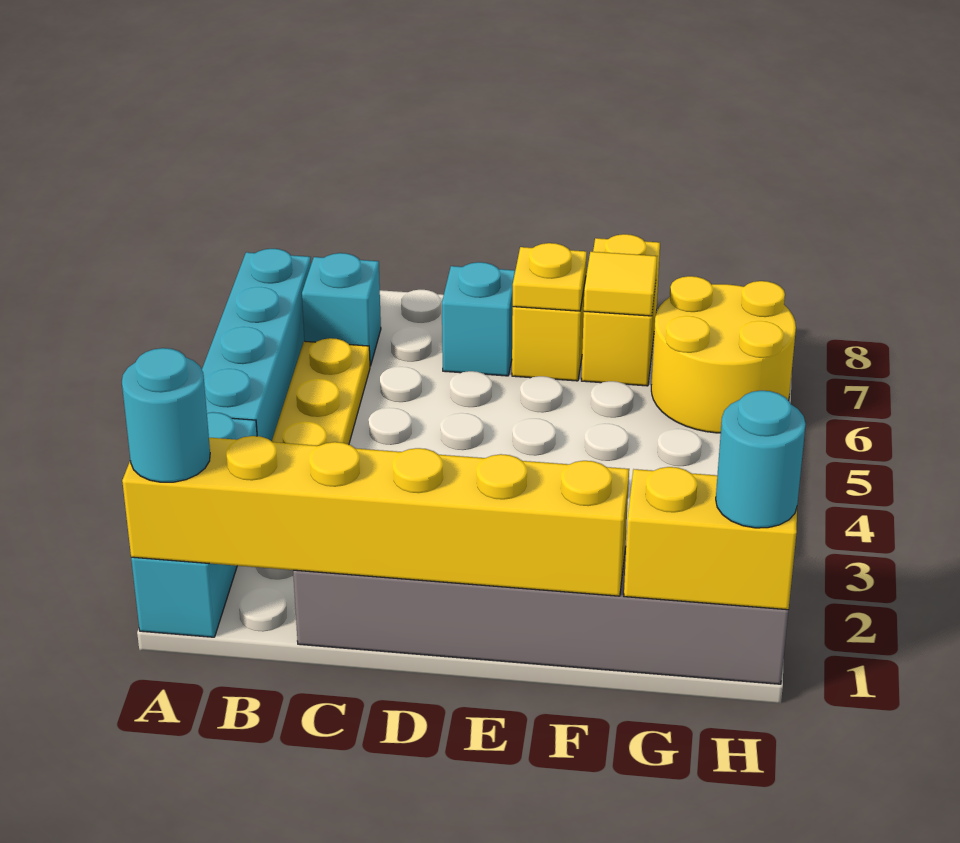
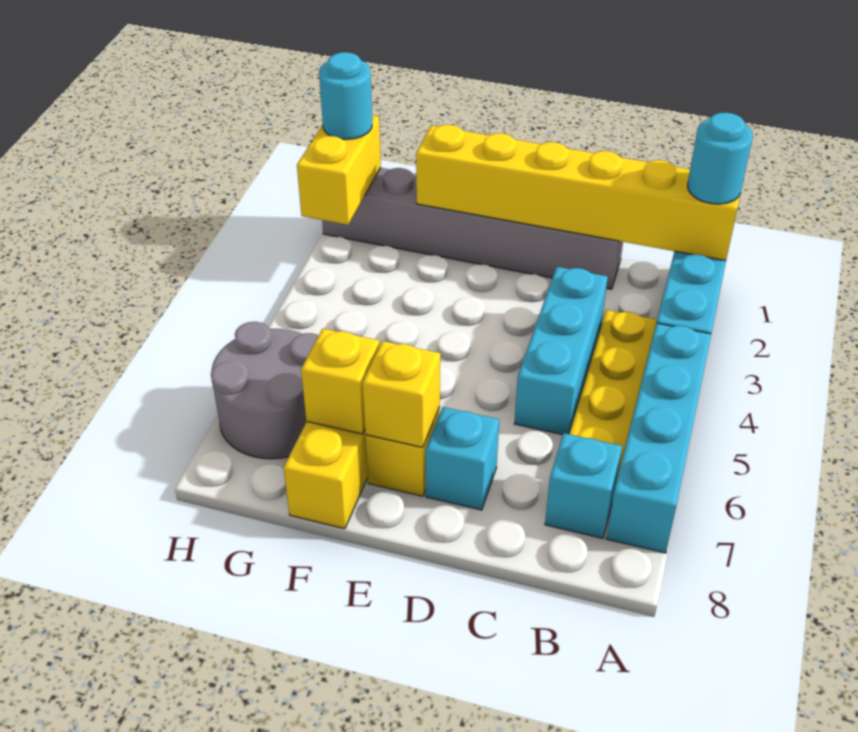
none -> cyan brick C3:C5 level 1
yellow plate E7 level 2 -> yellow brick E7 level 2
yellow tile F7 level 2 -> yellow brick F7 level 2
yellow brick G1:H1 level 2 -> yellow brick H1:H2 level 2
yellow round brick G6:H7 level 1 -> grey round brick G6:H7 level 1

